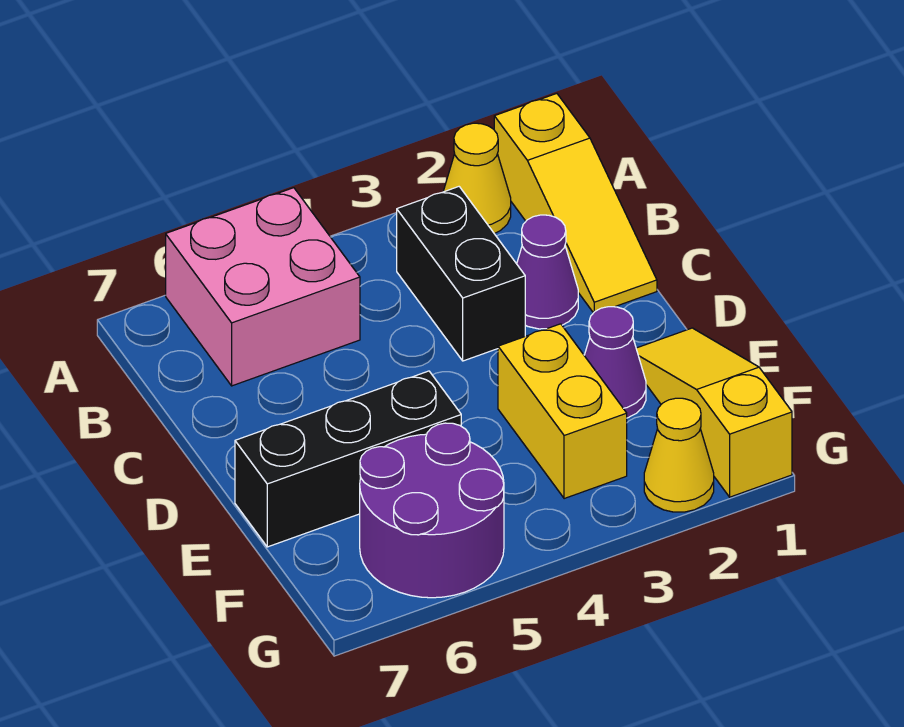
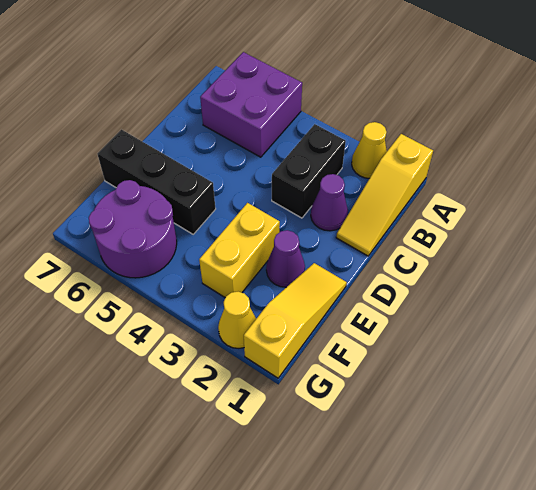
pink brick A5:B6 level 1 -> purple brick A5:B6 level 1

